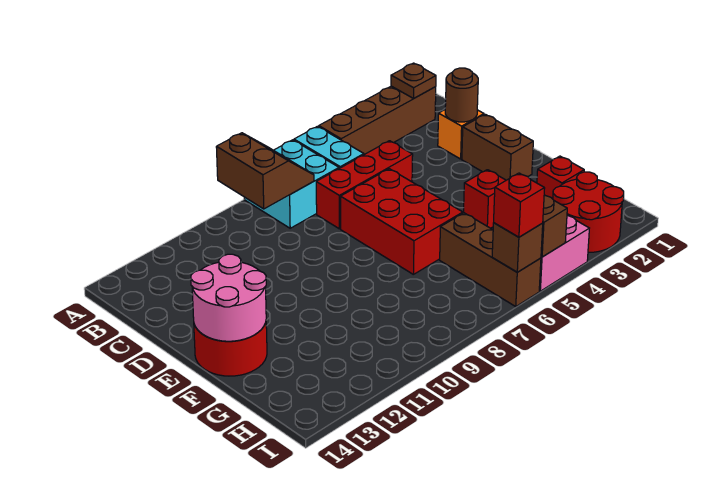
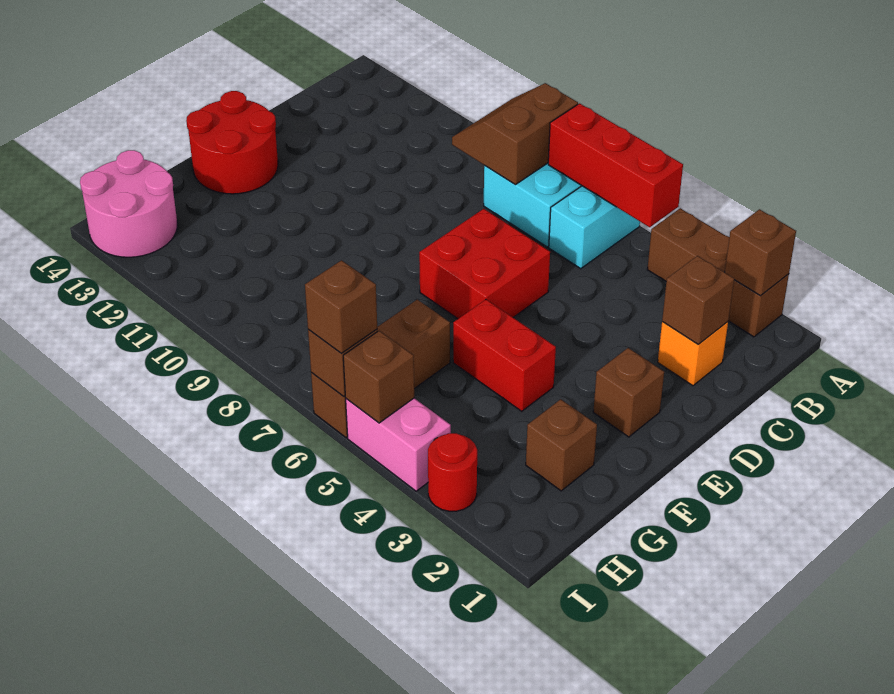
brown brick A2:A5 level 1 -> brown brick A2:A4 level 1
brown plate A2 level 2 -> brown brick A2 level 2
brown slope A8:B9 level 2 top 9 -> brown slope A8:B9 level 2 top 8
brown round brick C2 level 2 -> brown brick C2 level 2
red brick C5:C7 level 1 -> red brick A5:A7 level 2
brown brick D2:E2 level 1 -> brown brick E2 level 1
red brick D6:F7 level 1 -> red brick D6:E7 level 1
pink round brick E13:F14 level 2 -> pink round brick H13:I14 level 1
red brick F4 level 1 -> red brick F4:F5 level 1
red brick G2 level 1 -> brown brick G2 level 1
red round brick H2:I3 level 1 -> red round brick I3 level 1
red brick I6 level 3 -> brown brick I6 level 3

